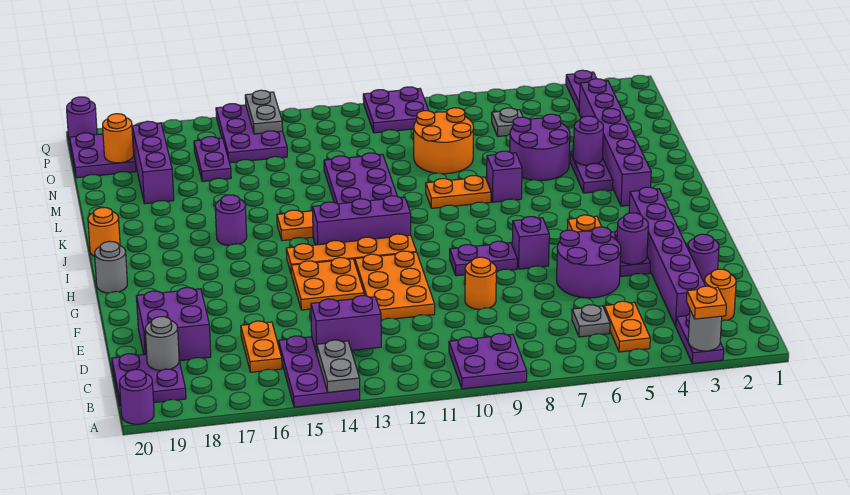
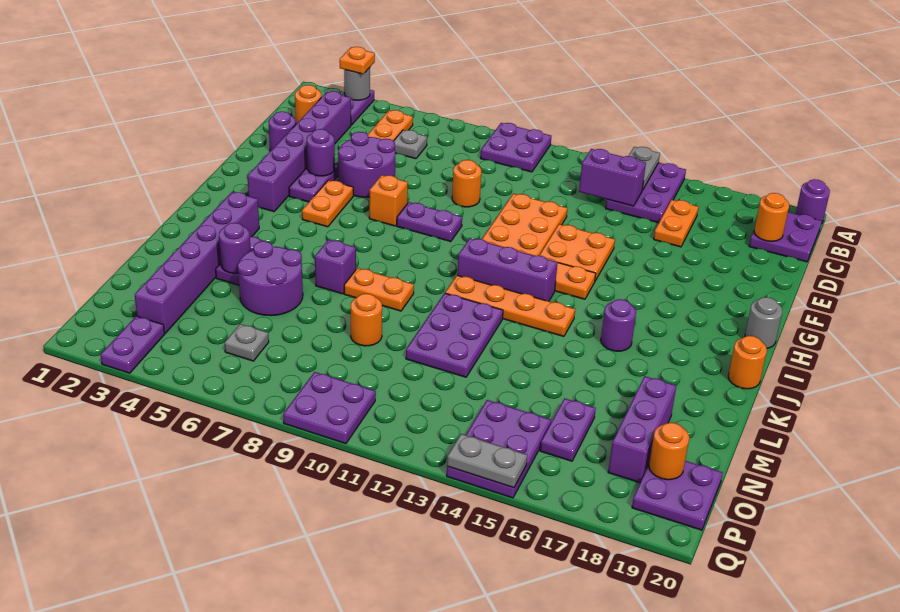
grey round brick C19 level 2 -> orange round brick C19 level 2
purple brick D18:E19 level 1 -> none
purple brick G7 level 1 -> orange brick G7 level 1
orange round brick M8:N9 level 1 -> orange round brick M9 level 1
grey plate P14:Q14 level 2 -> grey plate Q14:Q15 level 2
purple round brick Q20 level 1 -> none

